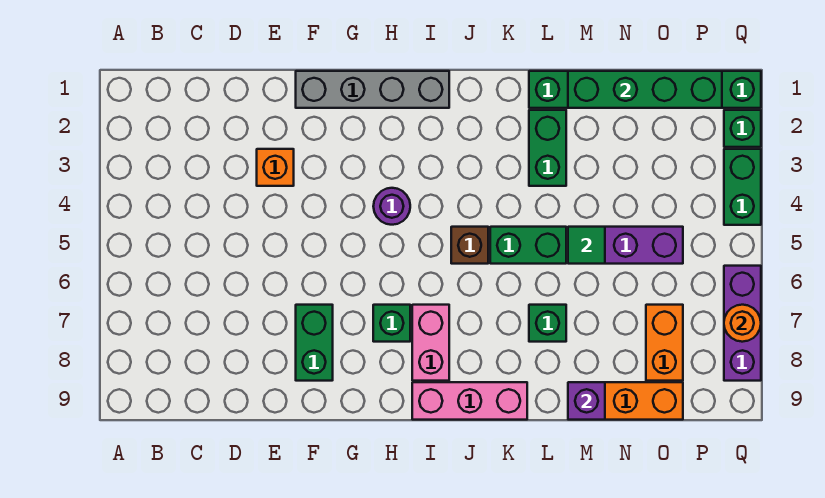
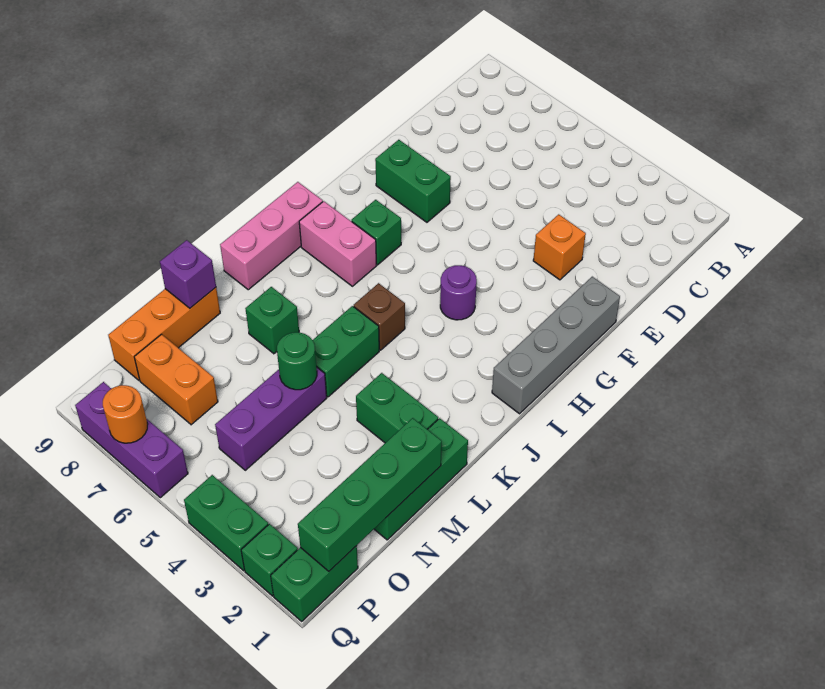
green tile M5 level 2 -> green round brick M5 level 2

